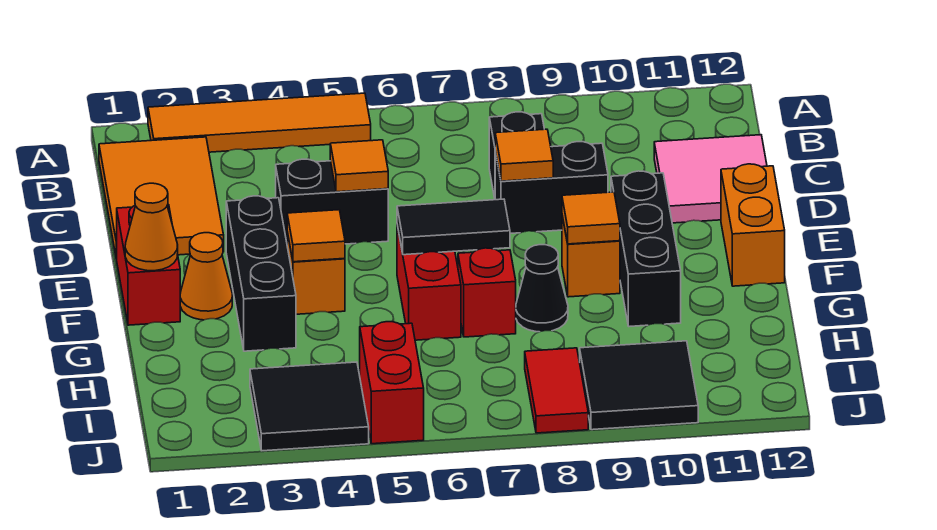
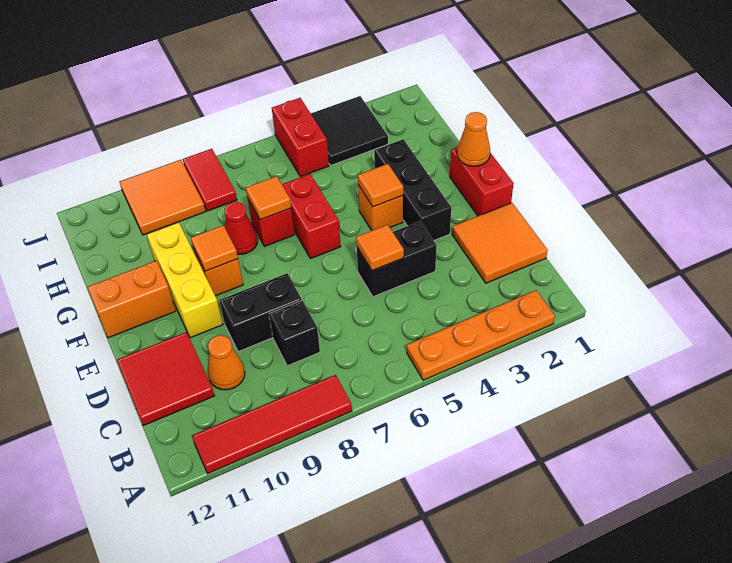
orange tile A2:A5 level 1 -> orange plate A2:A5 level 1
none -> red tile A8:A11 level 1
orange tile B1:D2 level 1 -> orange tile C1:D2 level 1
pink tile C11:D12 level 1 -> red tile C11:D12 level 1
orange tile D8 level 2 -> orange tile G7 level 2
black brick E10:G10 level 1 -> yellow brick E10:G10 level 1
orange brick E12:F12 level 1 -> orange brick F11:F12 level 1
orange cone F2 level 1 -> orange cone C10 level 1
black tile F6:F7 level 2 -> none
black cone G8 level 1 -> red cone G8 level 1
black tile I9:J10 level 1 -> orange tile I9:J10 level 1

